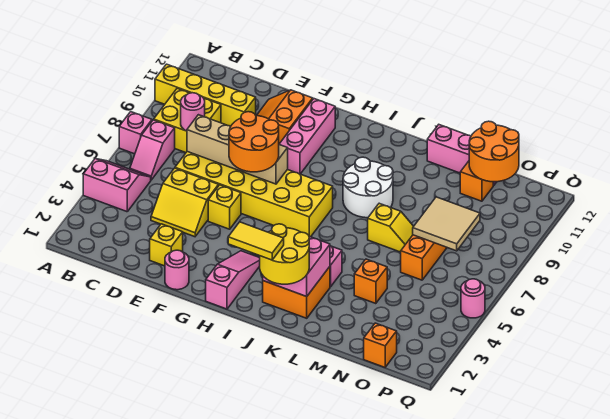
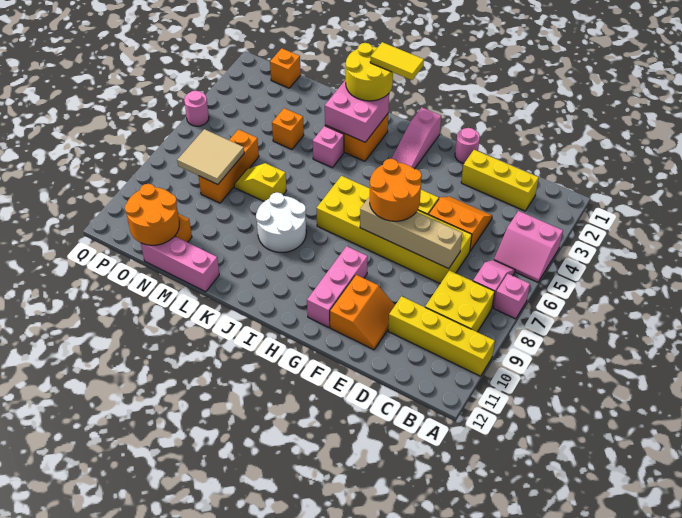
pink round brick C8 level 2 -> none
yellow slope D4:E5 level 1 top 5 -> orange slope D4:E5 level 1 top 5
yellow brick E2 level 1 -> yellow brick C2:E2 level 1

